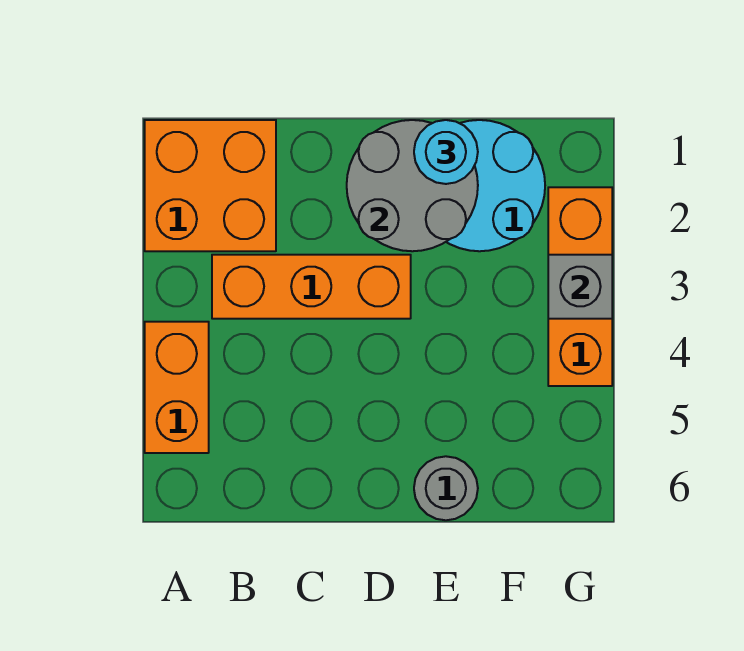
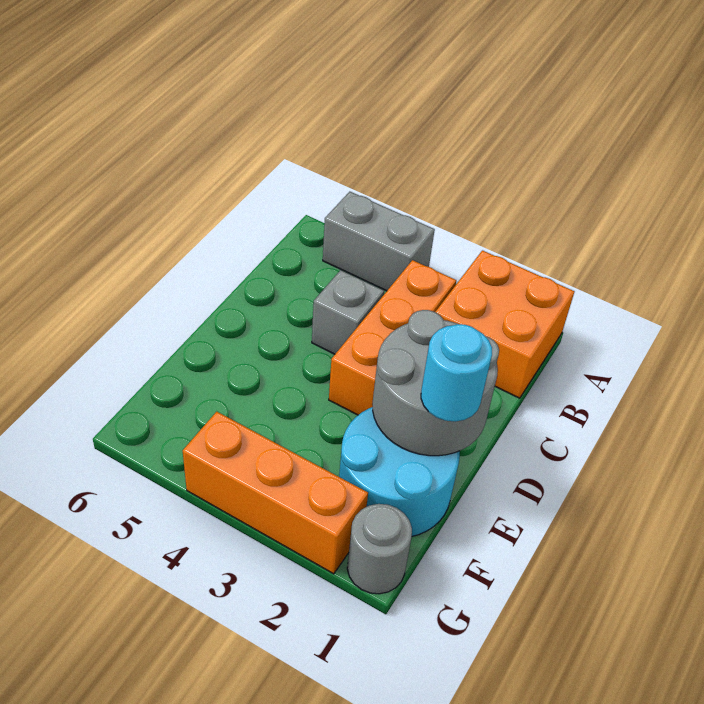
orange brick A4:A5 level 1 -> grey brick A4:A5 level 1
grey round brick E6 level 1 -> grey round brick G1 level 1
grey brick G3 level 2 -> grey brick C4 level 1

